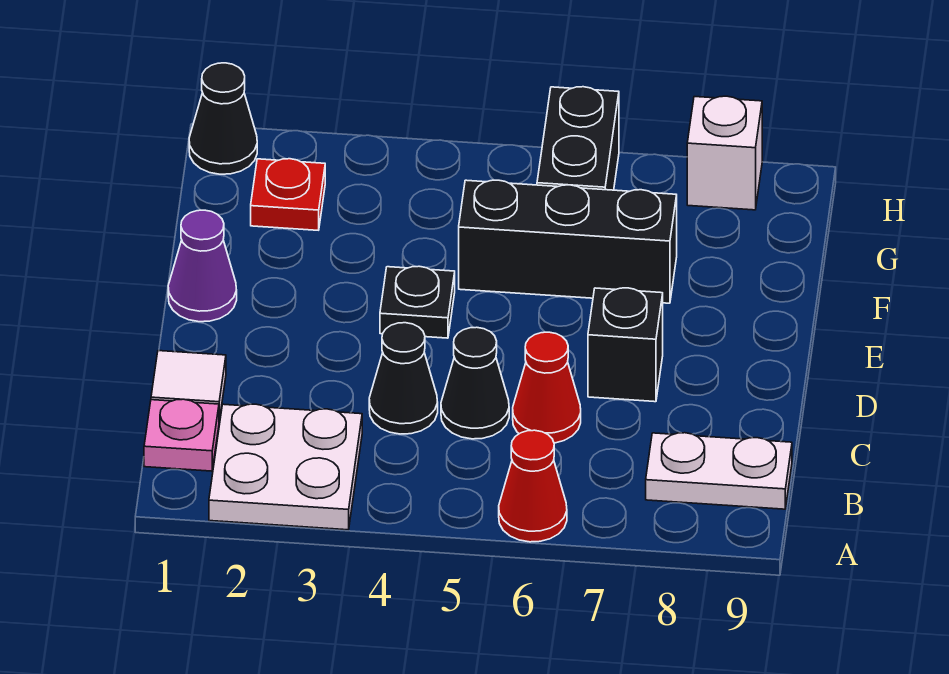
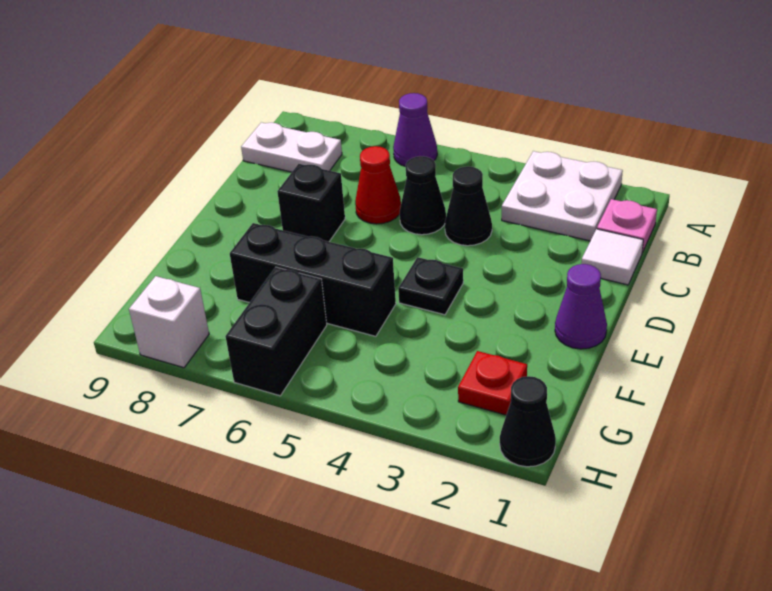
red cone A6 level 1 -> purple cone A6 level 1

